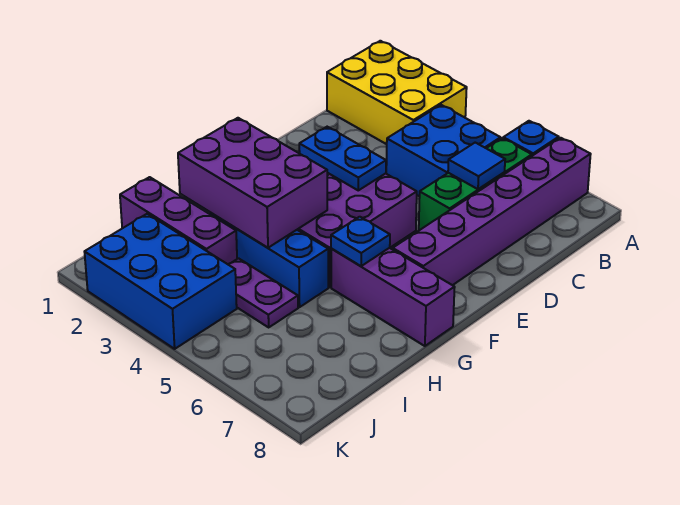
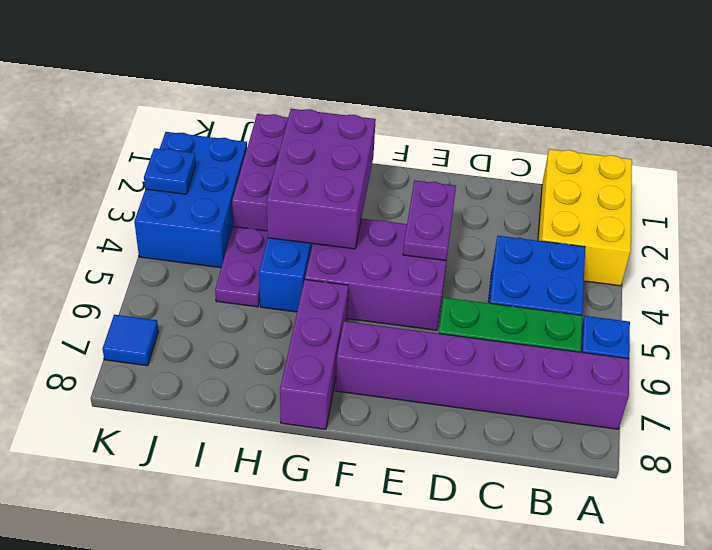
blue tile C6 level 2 -> blue tile K7 level 1
blue plate E3:E4 level 2 -> purple plate E3:E4 level 2
blue plate G6 level 2 -> blue plate K3 level 2

